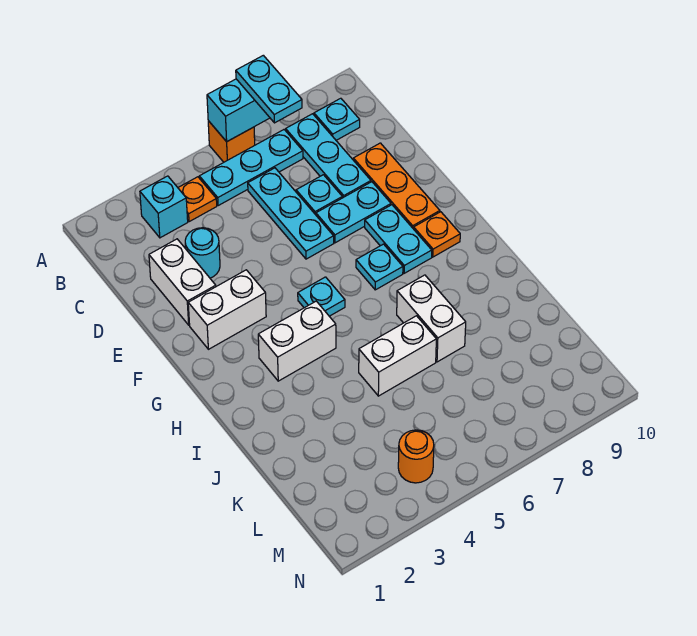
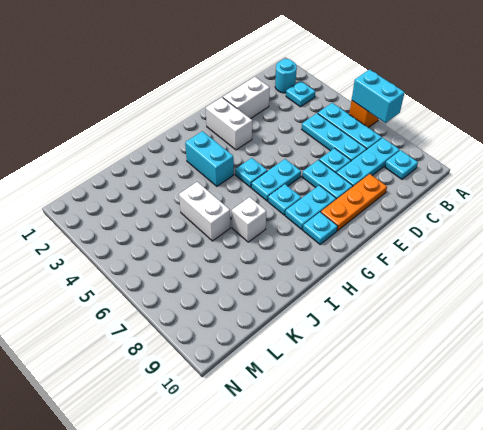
cyan plate A7:B7 level 3 -> cyan plate F6:G6 level 1
cyan brick B3 level 1 -> cyan plate B3 level 1
orange plate B4 level 1 -> none
cyan plate C6:E6 level 1 -> cyan plate C5:C7 level 1
cyan round brick D3 level 1 -> cyan round brick B2 level 1
orange plate G9 level 1 -> cyan plate G9 level 1
white brick H3:H4 level 1 -> cyan brick H3:H4 level 1
white brick I7:J7 level 1 -> white brick I7 level 1
orange round brick M4 level 1 -> none

